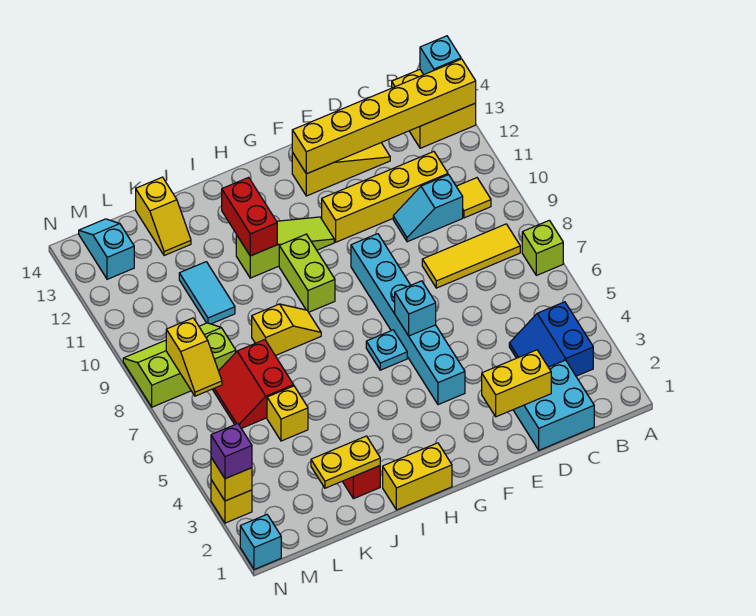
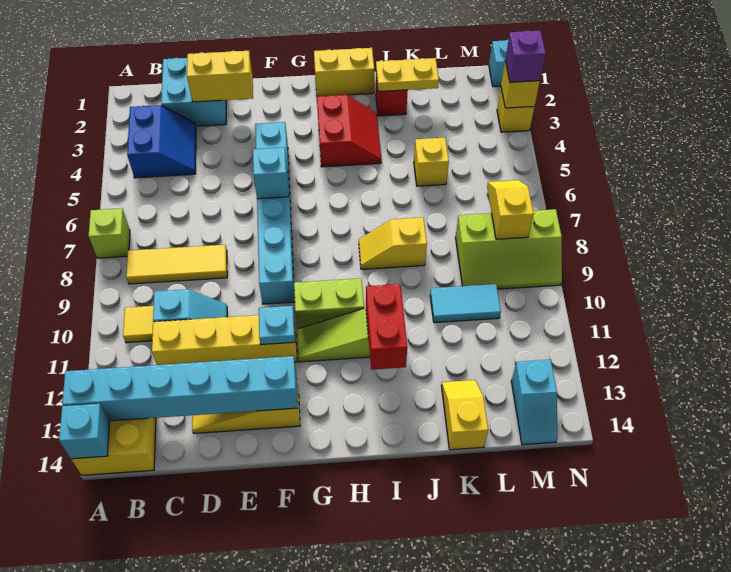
yellow brick A13:F13 level 2 -> cyan brick A13:F13 level 2
cyan plate G6 level 1 -> cyan plate F11 level 2
lime brick H9:H10 level 1 -> lime brick G10:H10 level 1
red slope K6:L7 level 1 top K -> red slope H3:I4 level 1 top H
cyan tile K10:K11 level 1 -> cyan tile K10:L10 level 1

